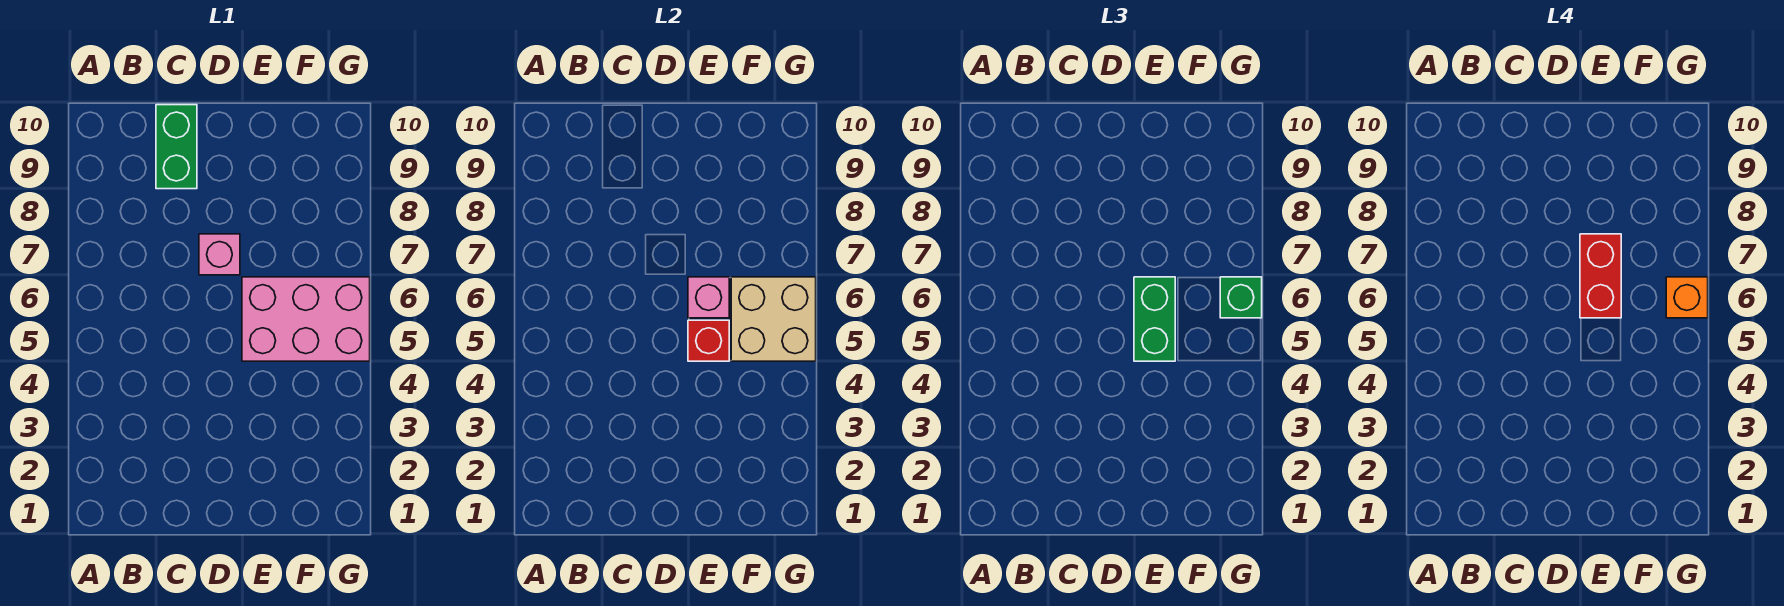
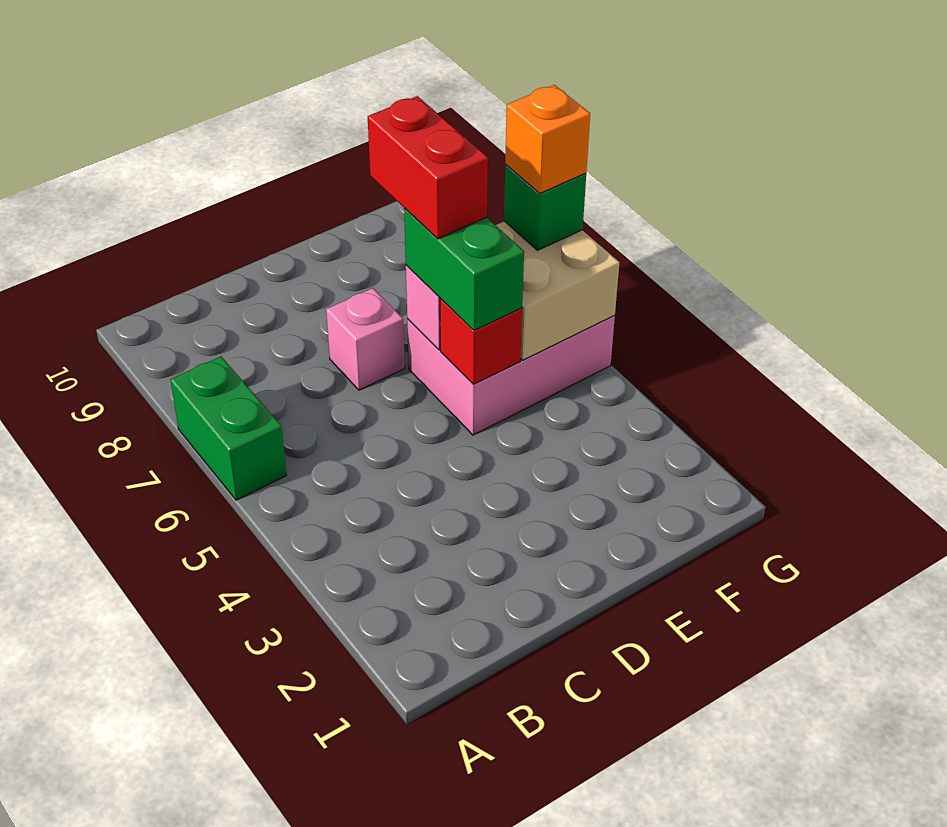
green brick C9:C10 level 1 -> green brick A6:A7 level 1

